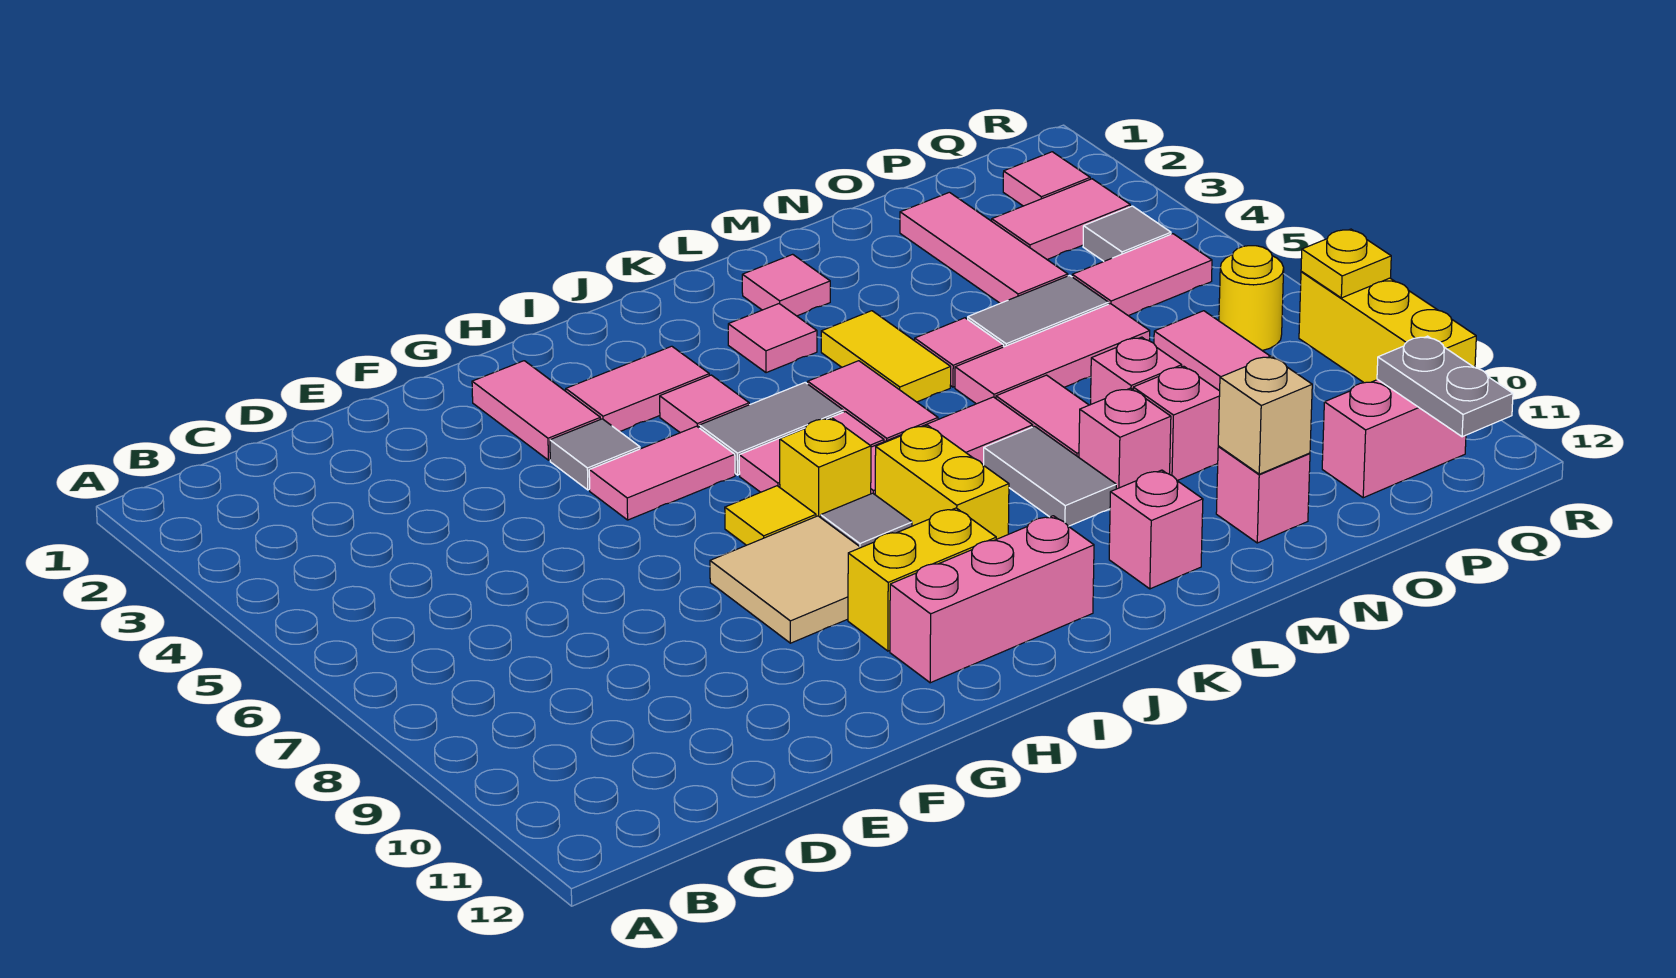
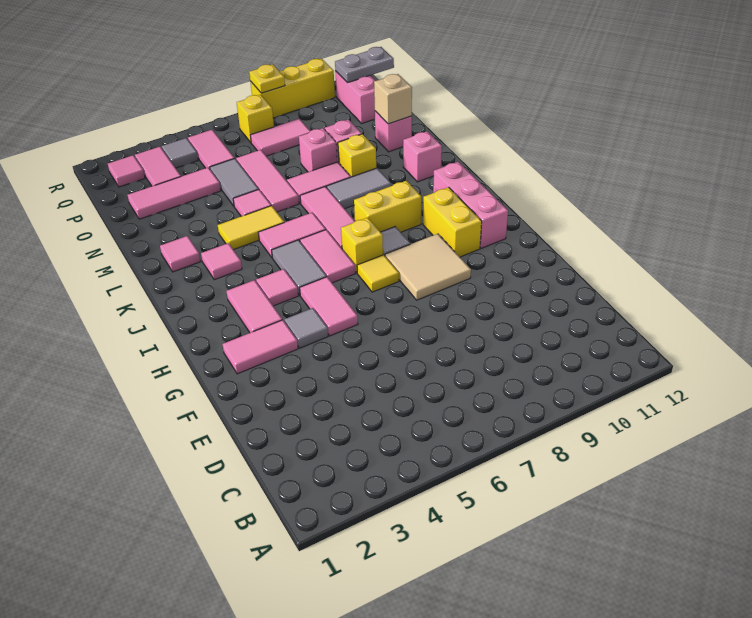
pink brick M9 level 1 -> yellow brick M9 level 1
yellow round brick Q7 level 1 -> yellow brick Q7 level 1

